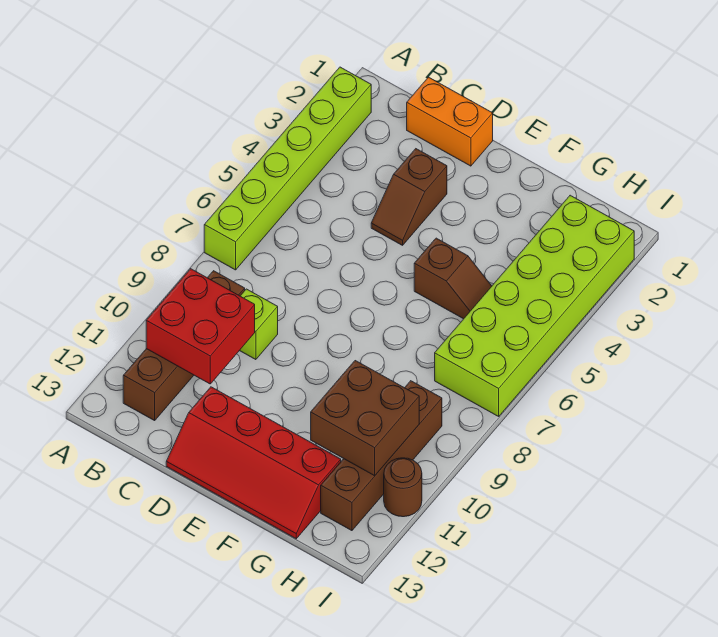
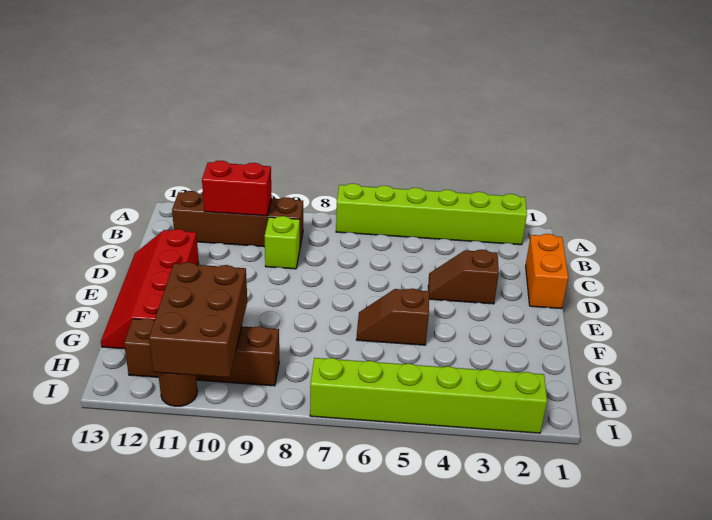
red brick B10:C11 level 2 -> red brick B10:B11 level 2
brown slope F5:G5 level 1 top F -> brown slope F5:F6 level 1 top 5
brown brick G10:H11 level 2 -> brown brick G10:I11 level 2
lime brick H2:I7 level 1 -> lime brick I2:I7 level 1

